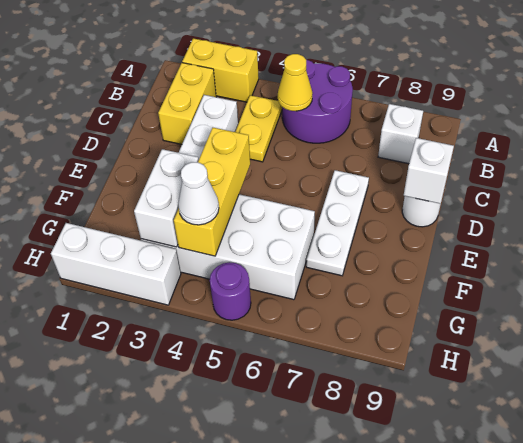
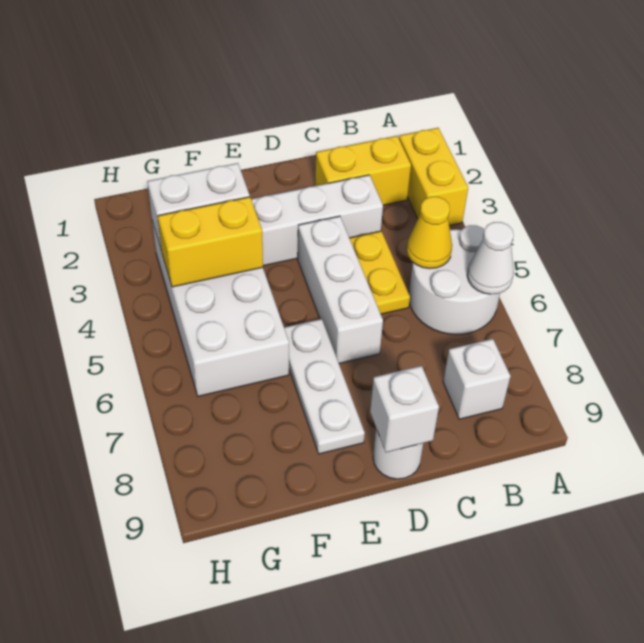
purple round brick A5:B6 level 1 -> white round brick A5:B6 level 1
yellow plate B4:C4 level 1 -> yellow plate C4:C5 level 1
white plate D7:F7 level 1 -> white plate E6:E8 level 1
yellow brick E4:G4 level 2 -> yellow brick F4:G4 level 2
white cone G4 level 3 -> white cone A6 level 2
white brick H1:H3 level 1 -> white brick D4:D6 level 1
purple round brick H5 level 1 -> none

